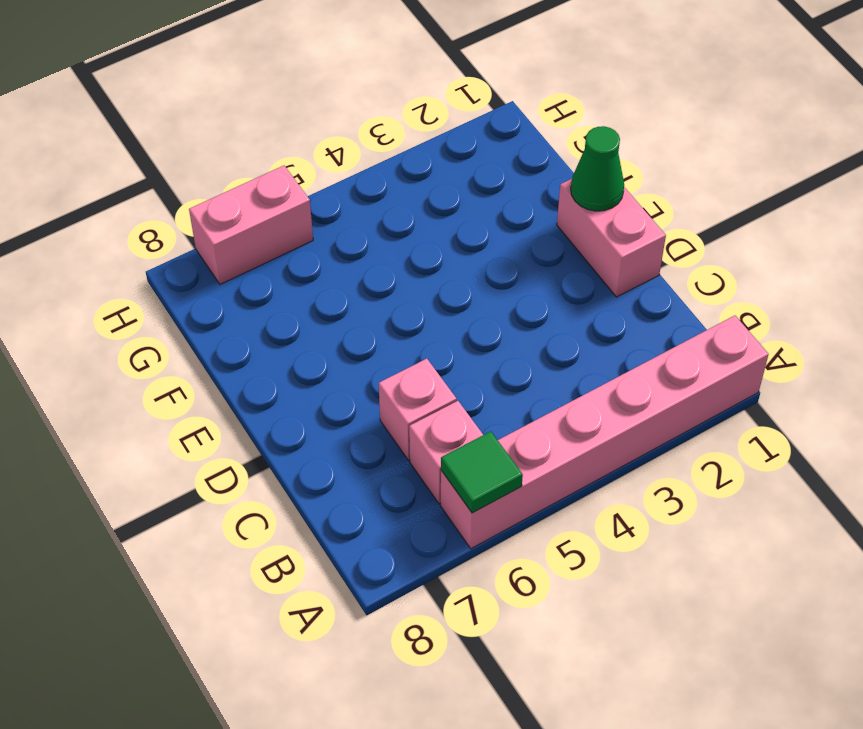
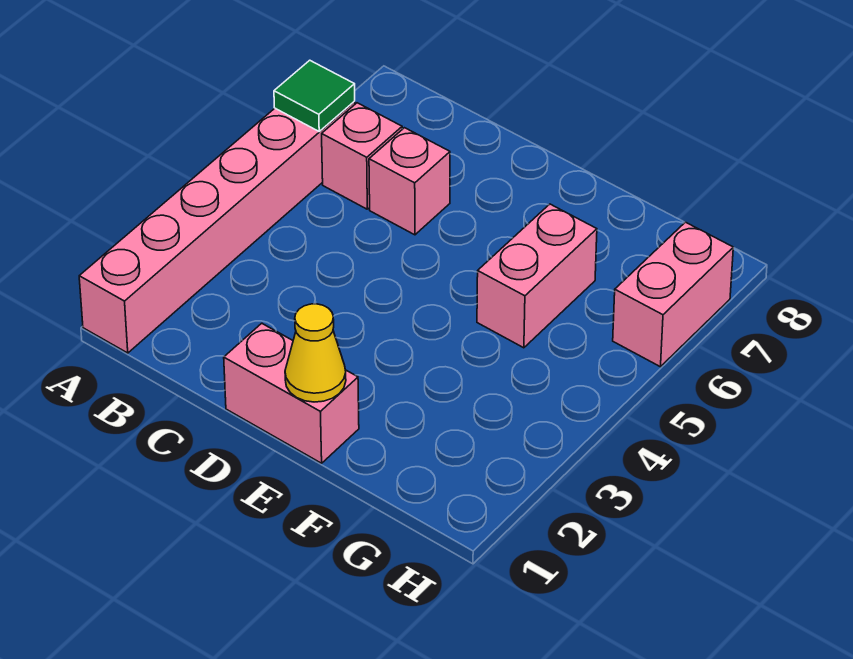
green cone E1 level 2 -> yellow cone E1 level 2
none -> pink brick F5:F6 level 1

